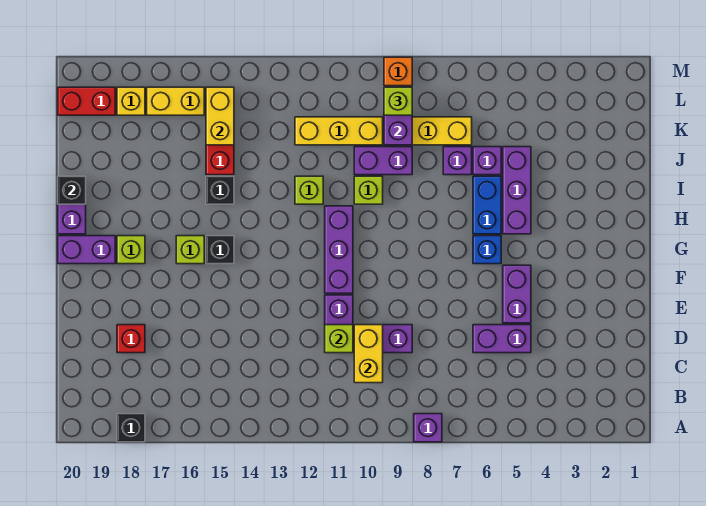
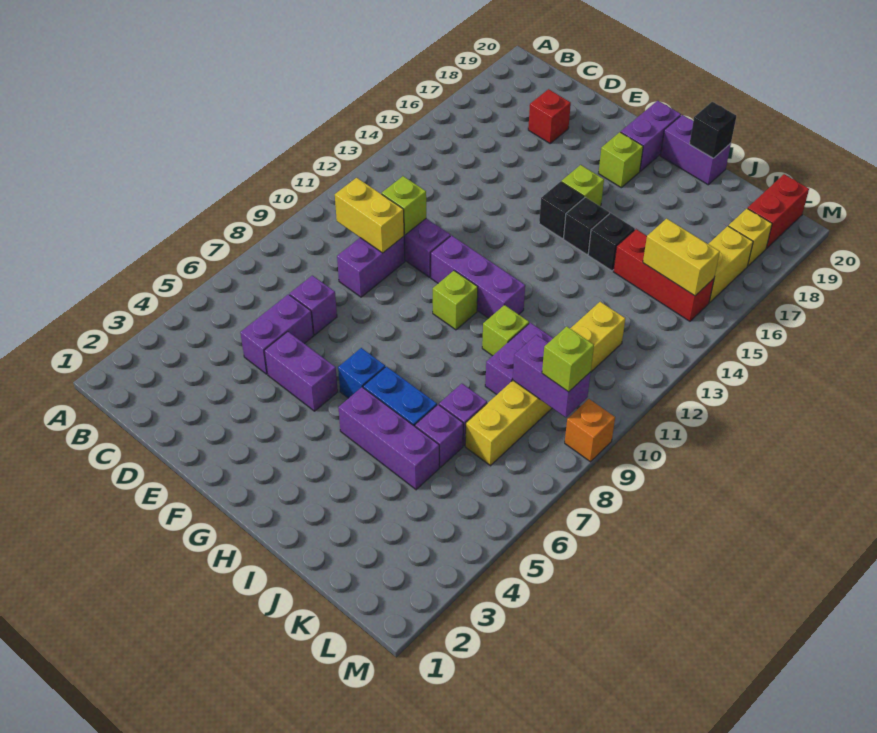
purple brick A8 level 1 -> purple brick D7 level 1
black brick A18 level 1 -> black brick H15 level 1
lime brick I12 level 1 -> lime brick G10 level 1

